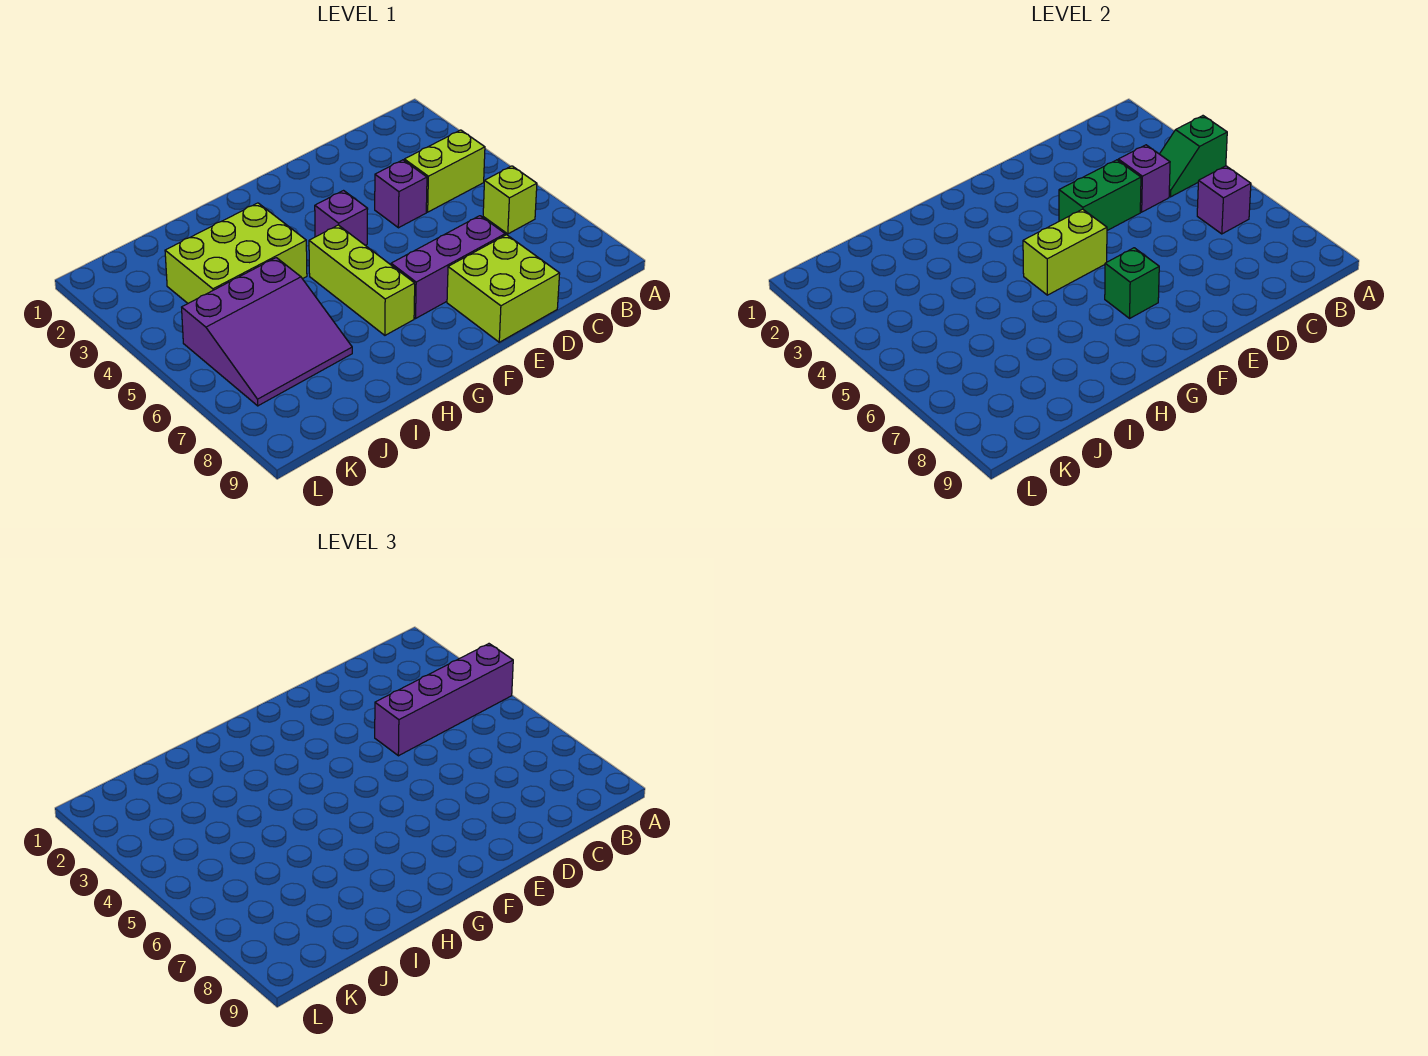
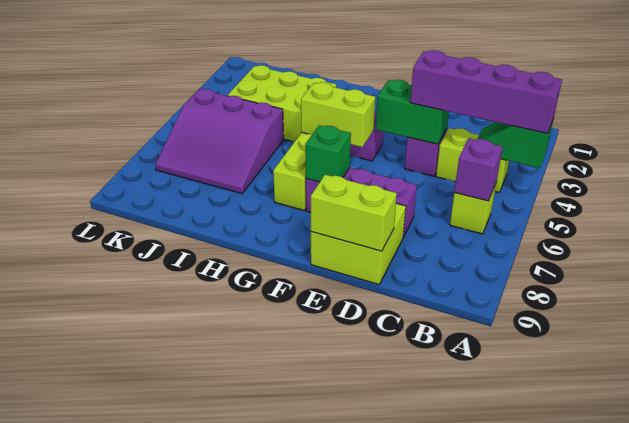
purple brick C4 level 2 -> none
none -> lime brick D9:E9 level 2

